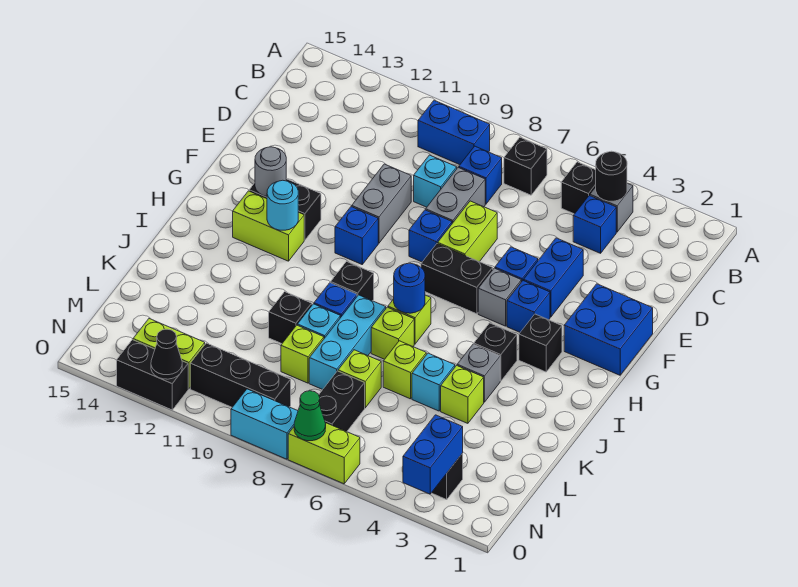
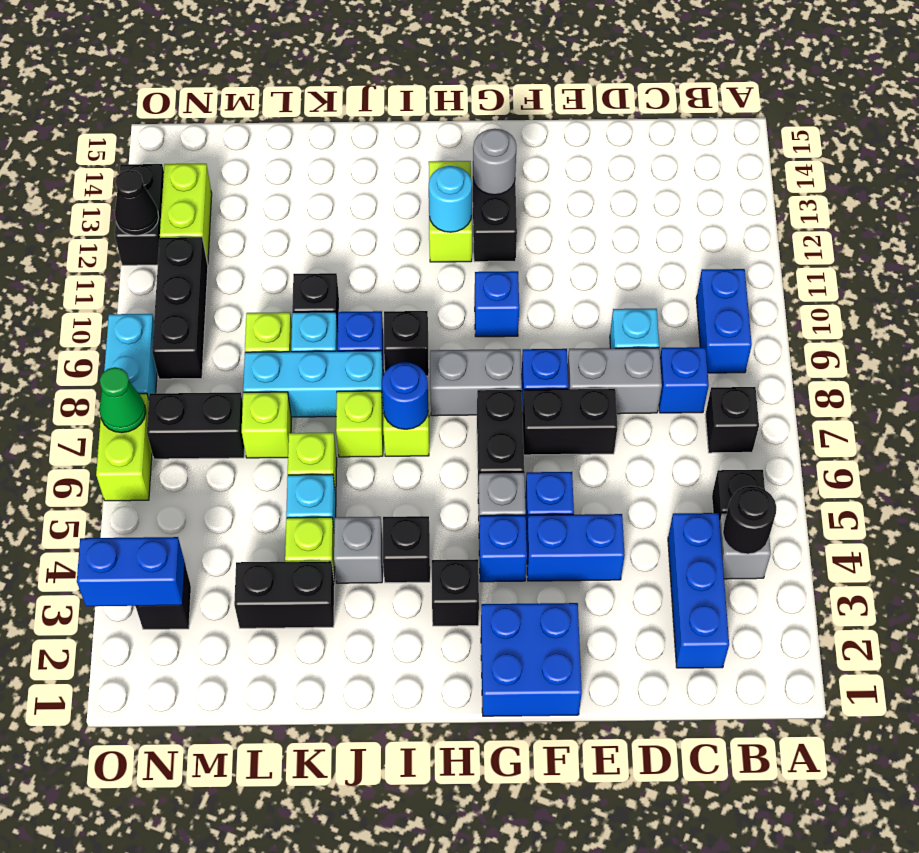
blue brick C4 level 1 -> blue brick C2:C4 level 1
lime brick E7:F7 level 1 -> black brick E7:F7 level 1
grey brick E10:F10 level 1 -> grey brick G8:H8 level 1
none -> black brick K3:L3 level 1

